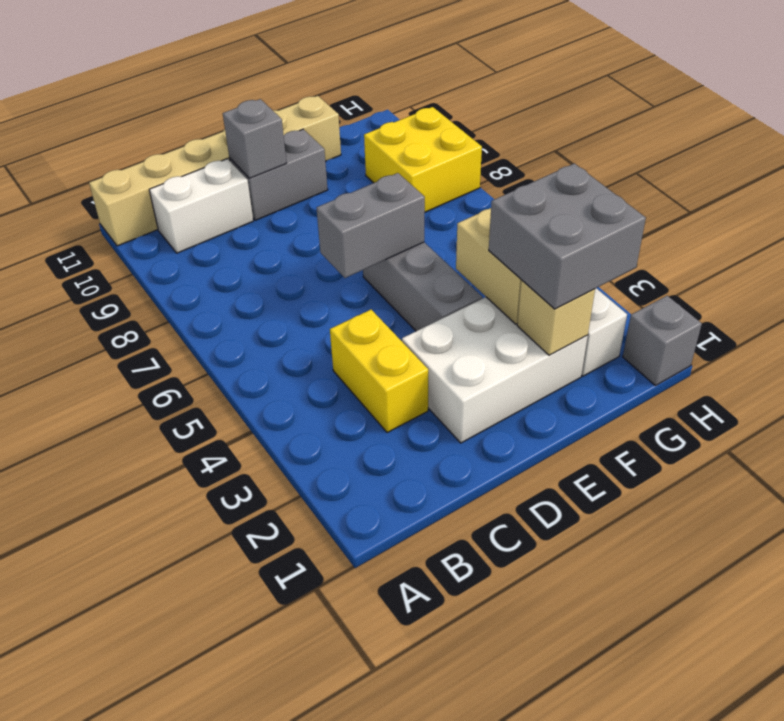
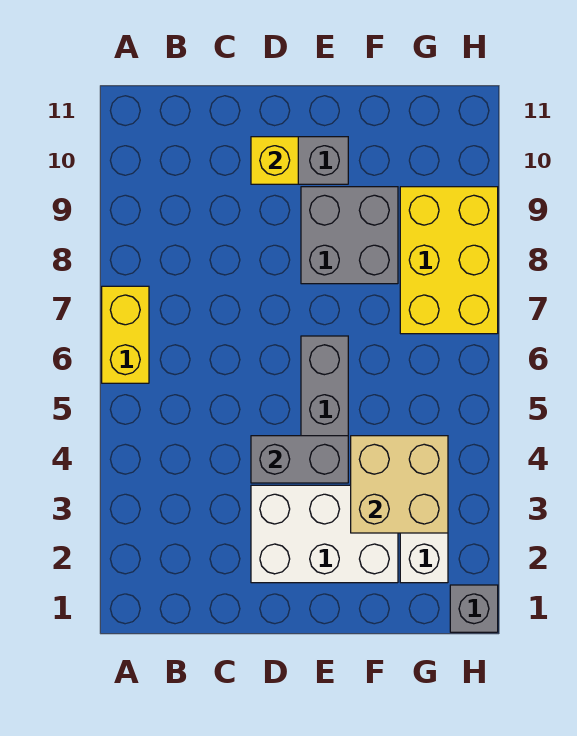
tan brick A11:F11 level 1 -> none
white brick B10:C10 level 1 -> none
yellow brick C3:C4 level 1 -> yellow brick A6:A7 level 1
grey brick D6:E6 level 2 -> grey brick D4:E4 level 2
grey brick D10 level 2 -> yellow brick D10 level 2
tan brick F2 level 2 -> none
grey brick F2:G3 level 3 -> grey brick E8:F9 level 1
yellow brick G8:H9 level 1 -> yellow brick G7:H9 level 1

